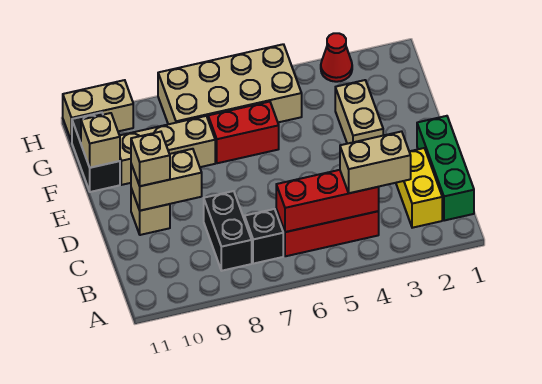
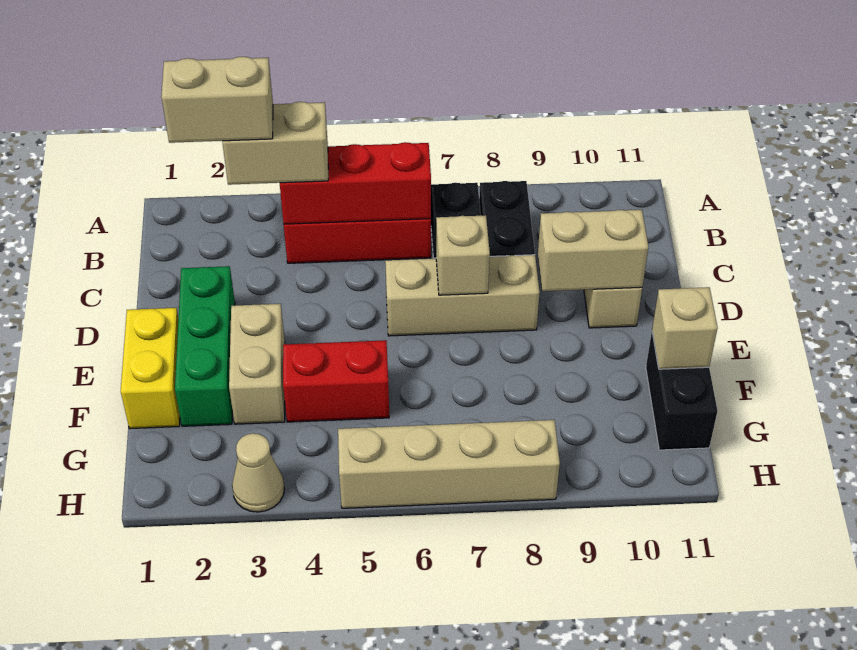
green brick B1:D1 level 1 -> green brick D2:F2 level 1
yellow brick B2:C2 level 1 -> yellow brick E1:F1 level 1
tan brick D10 level 3 -> tan brick D7 level 2
red brick F6:F7 level 1 -> red brick F4:F5 level 1
tan brick F8:F10 level 1 -> tan brick D6:D8 level 1
tan brick G5:H8 level 1 -> tan brick H5:H8 level 1
red cone H3 level 1 -> tan cone H3 level 1
tan brick H10:H11 level 1 -> tan brick B2:B3 level 4

